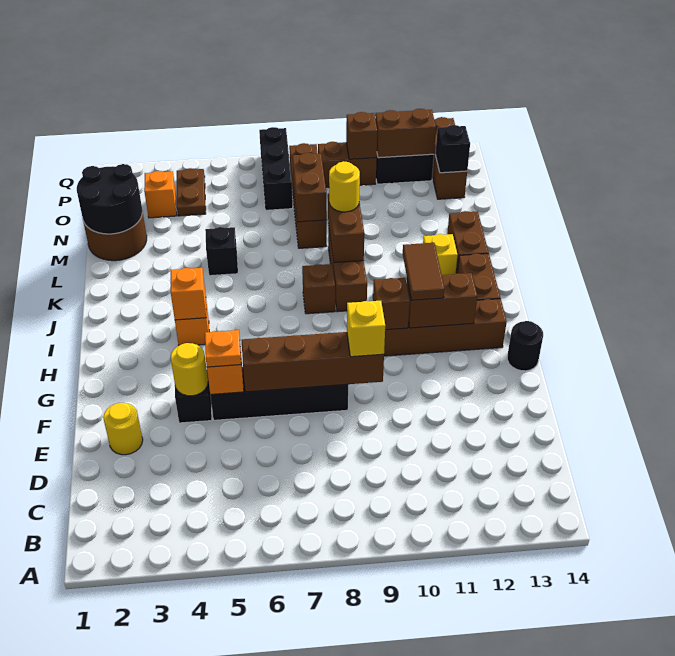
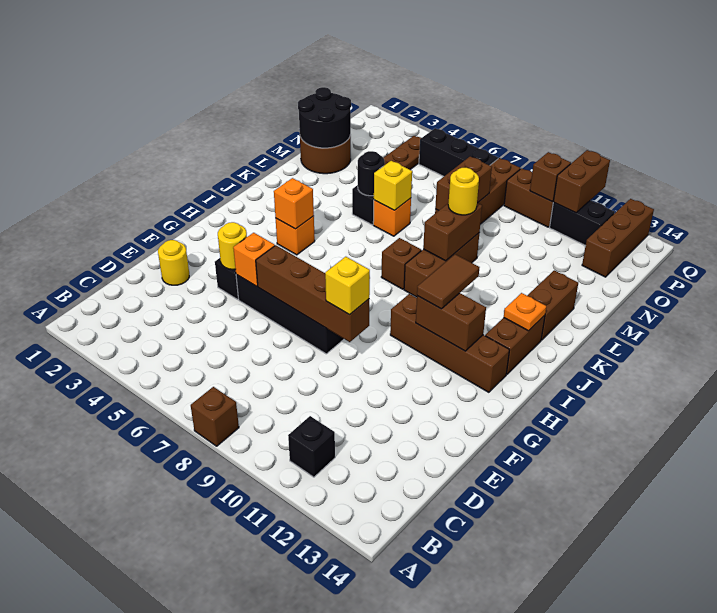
orange plate F5 level 3 -> orange plate J13 level 2
black round brick G14 level 1 -> black round brick L5 level 2
brown brick H10 level 2 -> brown brick A8 level 1
yellow brick K12 level 1 -> yellow brick L6 level 2
orange brick O3 level 1 -> orange brick L6 level 1
black brick O7:Q7 level 1 -> black brick P5:P7 level 1
black brick O13 level 2 -> black brick B11 level 1
brown brick P11:P12 level 2 -> brown brick P11:Q11 level 2

